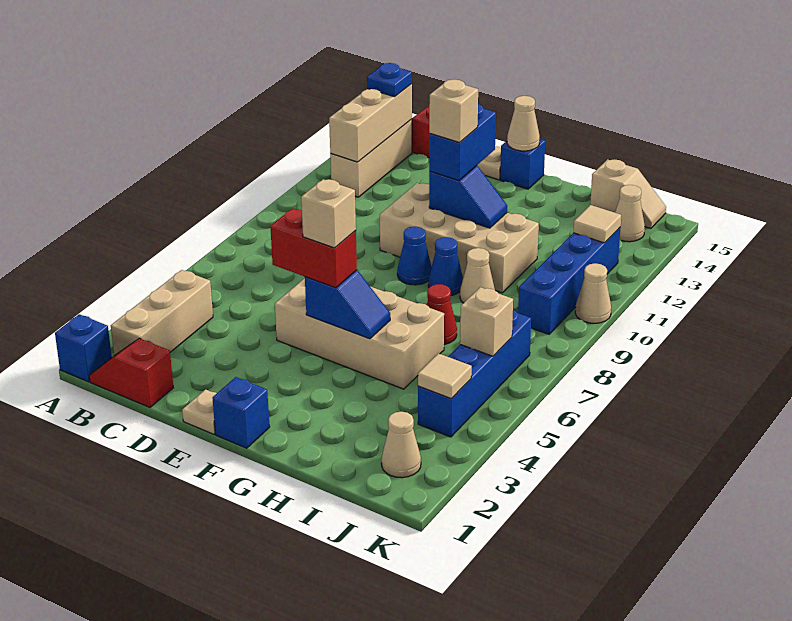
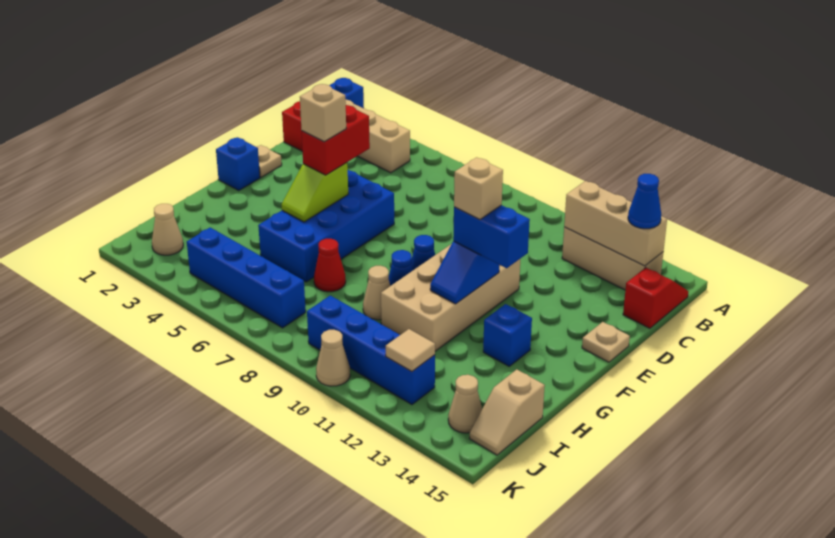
blue plate B14 level 3 -> blue cone B14 level 3
tan brick E5:H6 level 1 -> blue brick E5:H6 level 1
blue slope F5:G5 level 2 top F -> lime slope F5:G5 level 2 top F
blue brick F15 level 1 -> blue brick G13 level 1
tan cone F15 level 2 -> none
tan tile J4 level 2 -> none
tan brick J6 level 2 -> none

